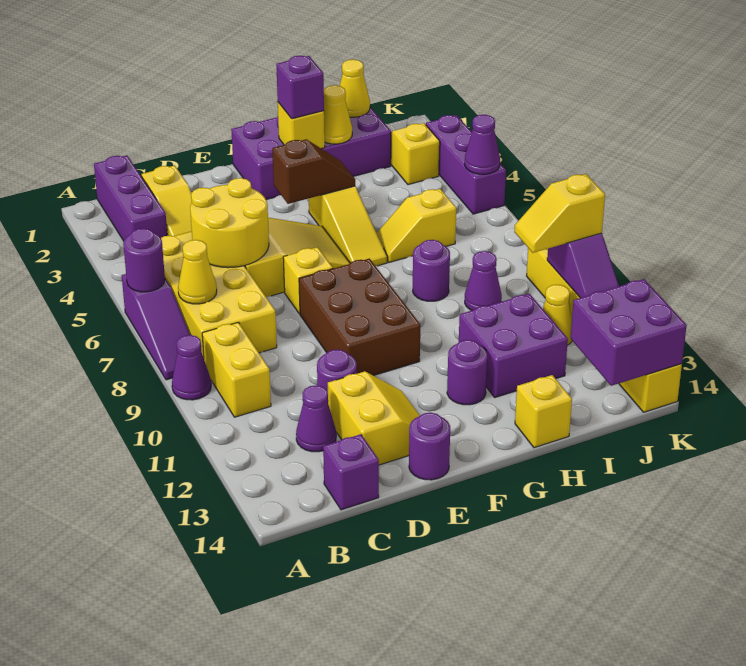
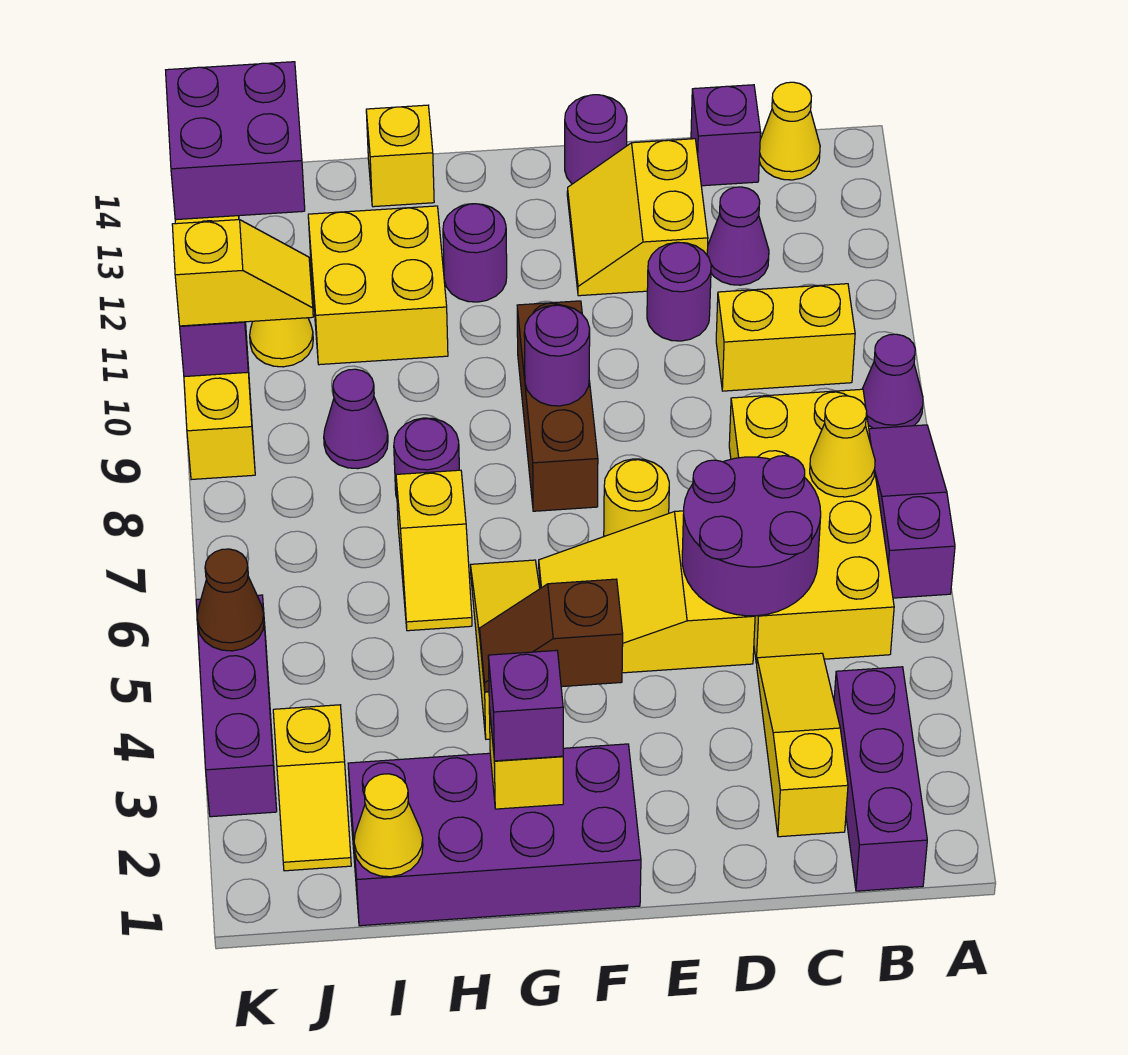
purple round brick A6 level 2 -> purple round brick F9 level 2
yellow brick B9:B10 level 1 -> yellow brick B10:C10 level 1
yellow round brick C5:D6 level 2 -> purple round brick C5:D6 level 2
yellow brick E7 level 1 -> yellow round brick E7 level 1
brown brick E8:F10 level 1 -> brown brick F8:F10 level 1
yellow cone H2 level 2 -> yellow cone B14 level 1
yellow slope H6:I6 level 1 top I -> yellow slope H6:H7 level 1 top 7
purple brick H11:I12 level 1 -> yellow brick H11:I12 level 1
purple cone K5 level 2 -> brown cone K5 level 2

